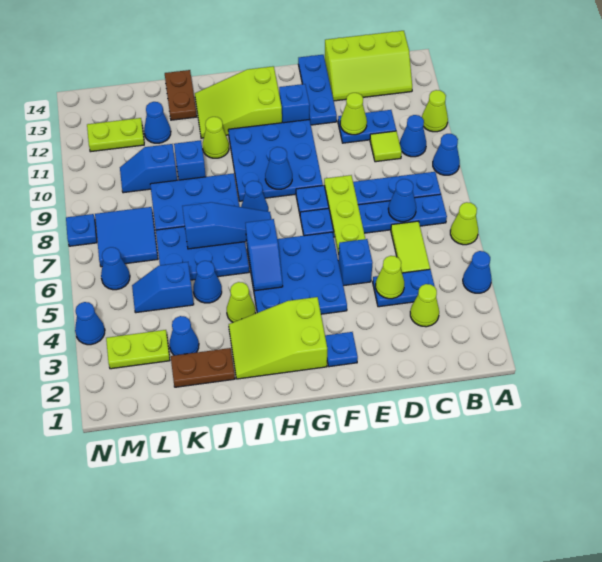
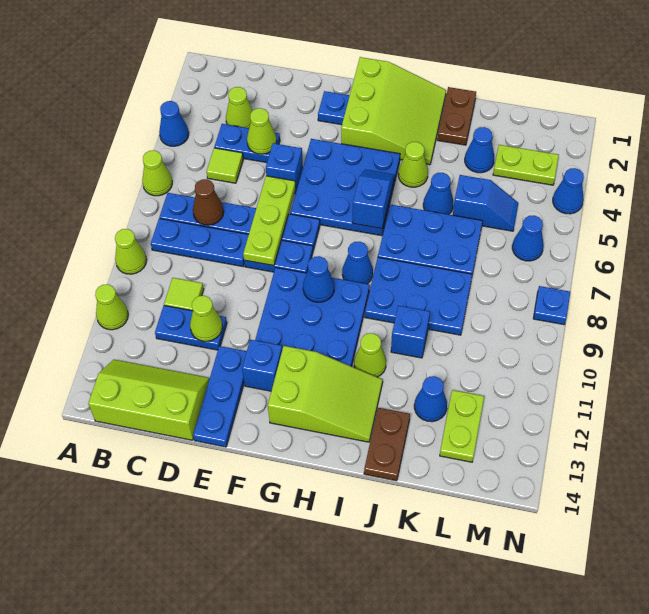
blue cone A9 level 1 -> lime cone A9 level 1
blue cone B10 level 1 -> none
lime tile C5:C6 level 1 -> lime tile C5 level 1
blue cone C7 level 2 -> brown cone C7 level 2
lime slope G2:I3 level 1 top G -> lime slope G1:I3 level 1 top G
blue slope H7:J7 level 2 top J -> none
brown plate J2:K2 level 1 -> brown plate J1:J2 level 1
blue slope K10:L10 level 1 top K -> none
blue tile L7:M8 level 1 -> none
lime plate L12:M12 level 1 -> lime plate L12:L13 level 1

